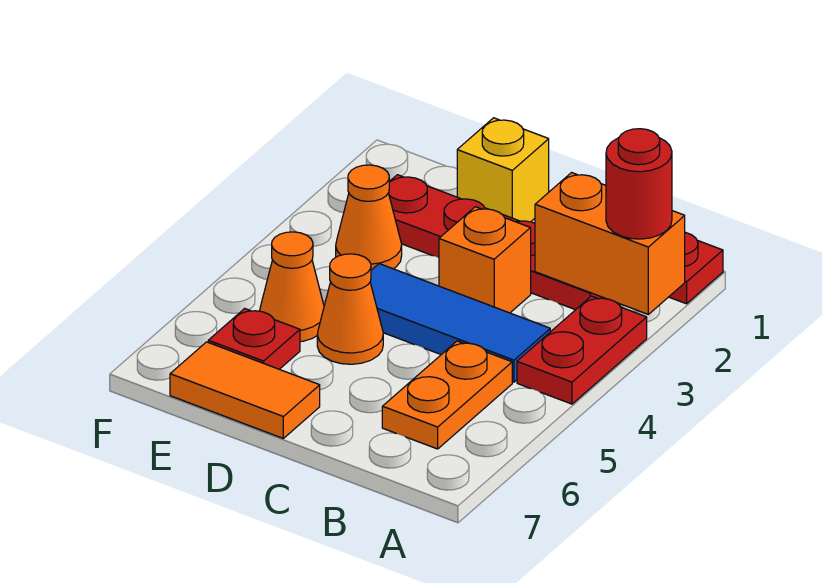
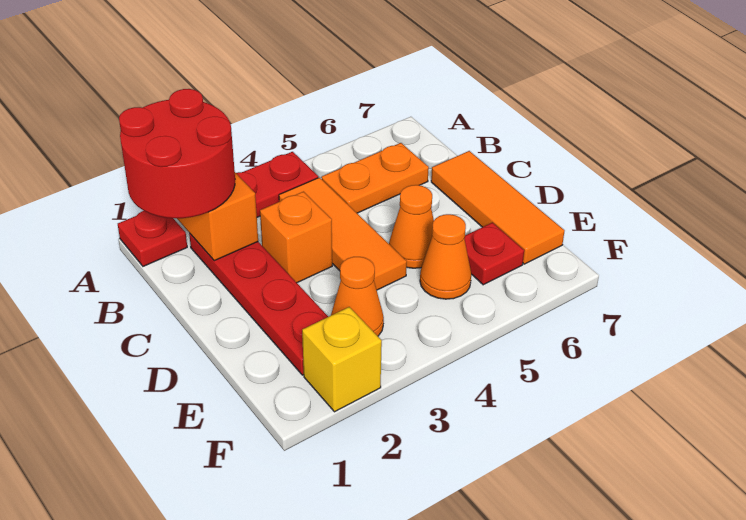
red round brick A2 level 3 -> red round brick A1:B2 level 3
blue tile B4:D4 level 1 -> orange tile B4:D4 level 1
yellow brick D1 level 1 -> yellow brick F2 level 1
orange tile D7:E7 level 1 -> orange tile C7:E7 level 1

